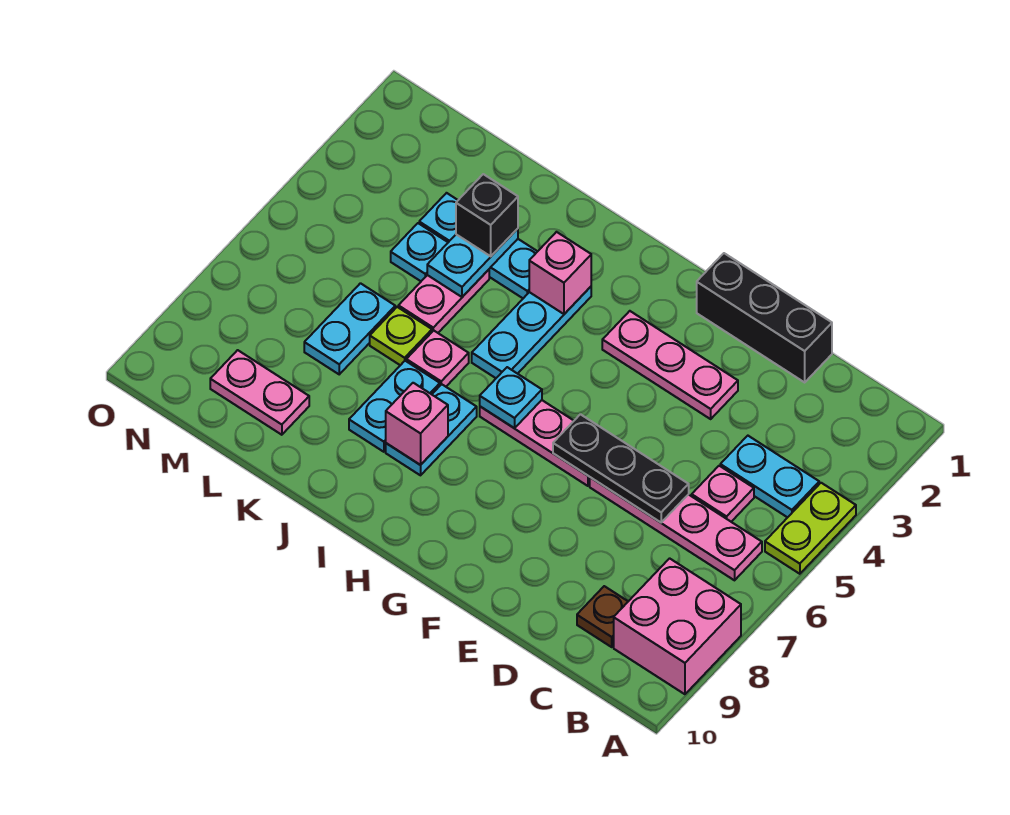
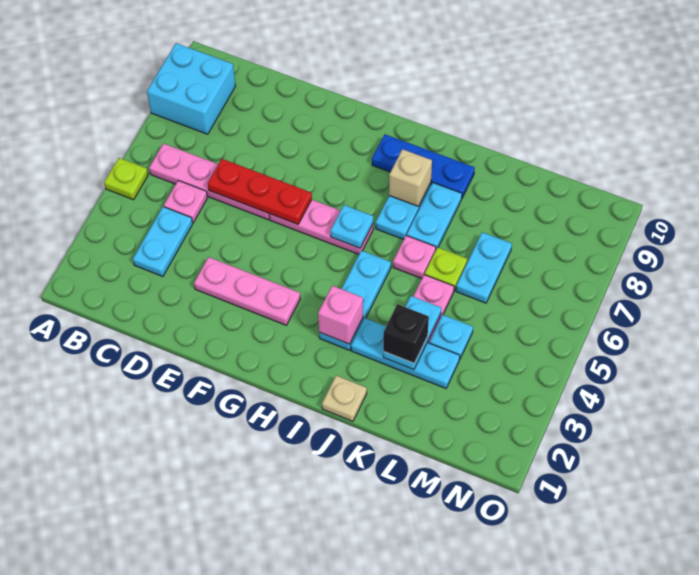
lime plate A4:A5 level 1 -> lime plate A5 level 1
pink brick A8:B9 level 1 -> cyan brick A8:B9 level 1
cyan plate B4:C4 level 1 -> cyan plate C3:C4 level 1
brown plate C9 level 1 -> none
black brick D1:F1 level 1 -> none
black plate D6:F6 level 2 -> red plate D6:F6 level 2
none -> blue plate H9:J9 level 1
pink brick I8 level 2 -> tan brick I8 level 2
none -> tan plate J1 level 1
pink plate L9:M9 level 1 -> none

